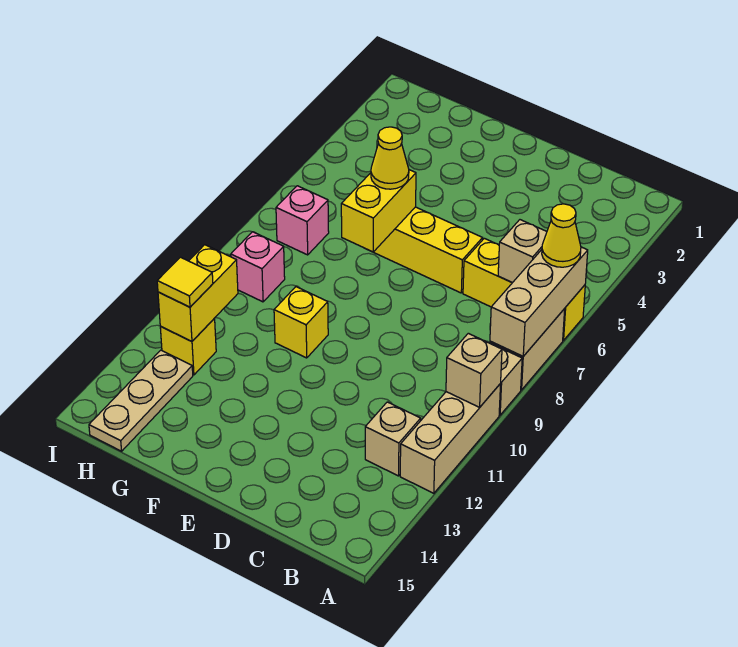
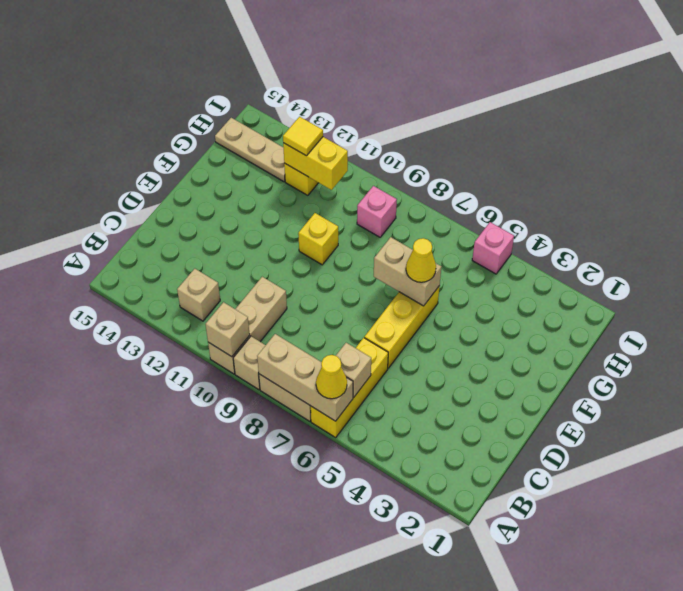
tan brick A10:A12 level 1 -> tan brick A10:C10 level 1
yellow brick F6:F7 level 2 -> tan brick F6:F7 level 2
pink brick H7 level 1 -> pink brick I5 level 1

